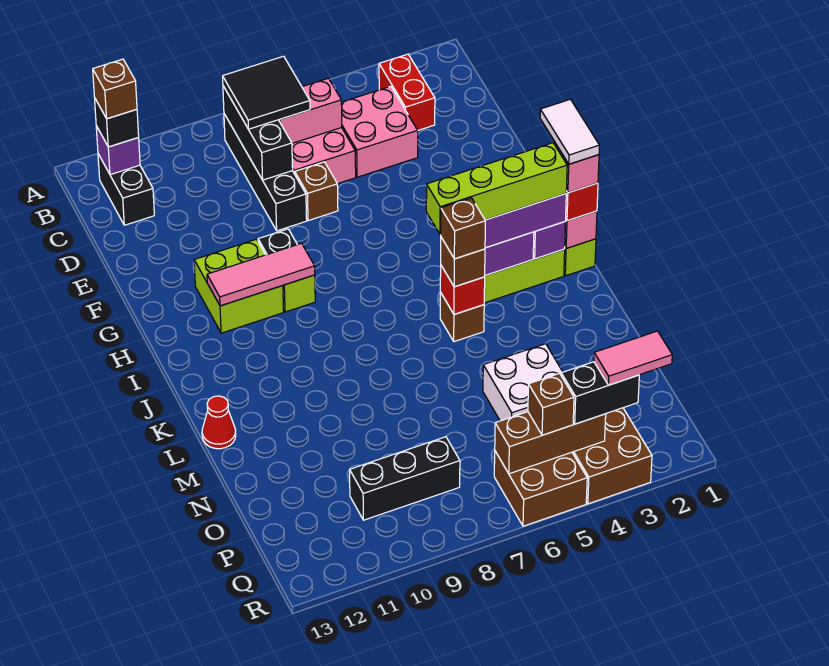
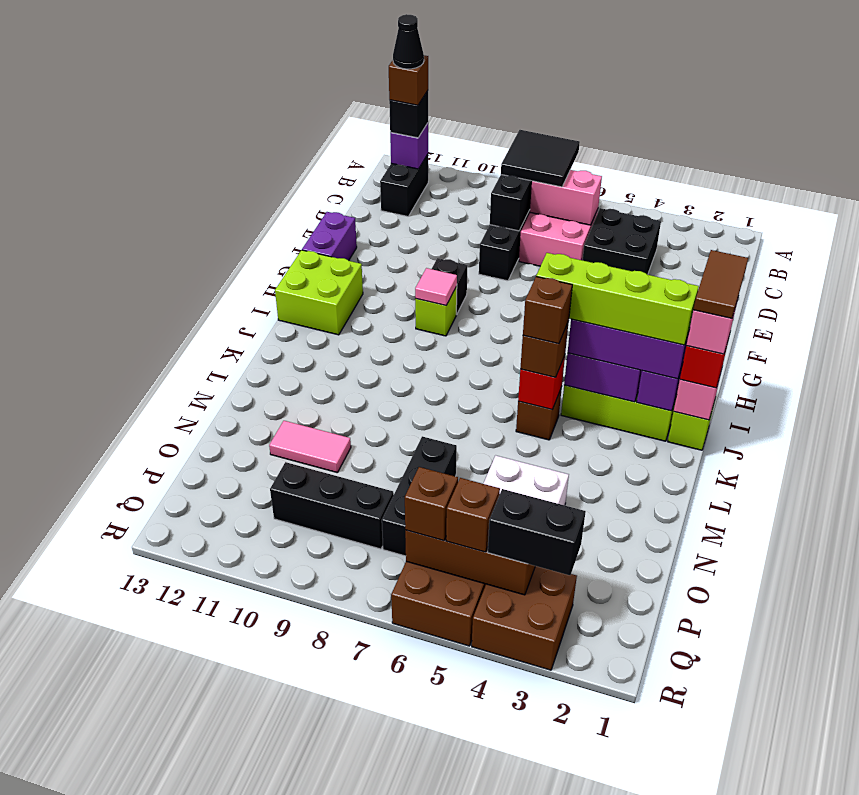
red brick B3:C3 level 1 -> none
none -> black cone B12 level 5
pink brick C4:D5 level 1 -> black brick C4:D5 level 1
brown brick E7 level 1 -> brown brick Q6 level 3
none -> purple brick F13:G13 level 1
lime brick G10:H11 level 1 -> lime brick H12:I13 level 1
pink tile H9:H11 level 2 -> pink tile H9 level 2
white tile I1:J1 level 5 -> brown tile I1:J1 level 5
red cone L13 level 1 -> none
none -> black brick N7:P7 level 1
pink tile Q2:Q3 level 4 -> pink tile N10:N11 level 1

